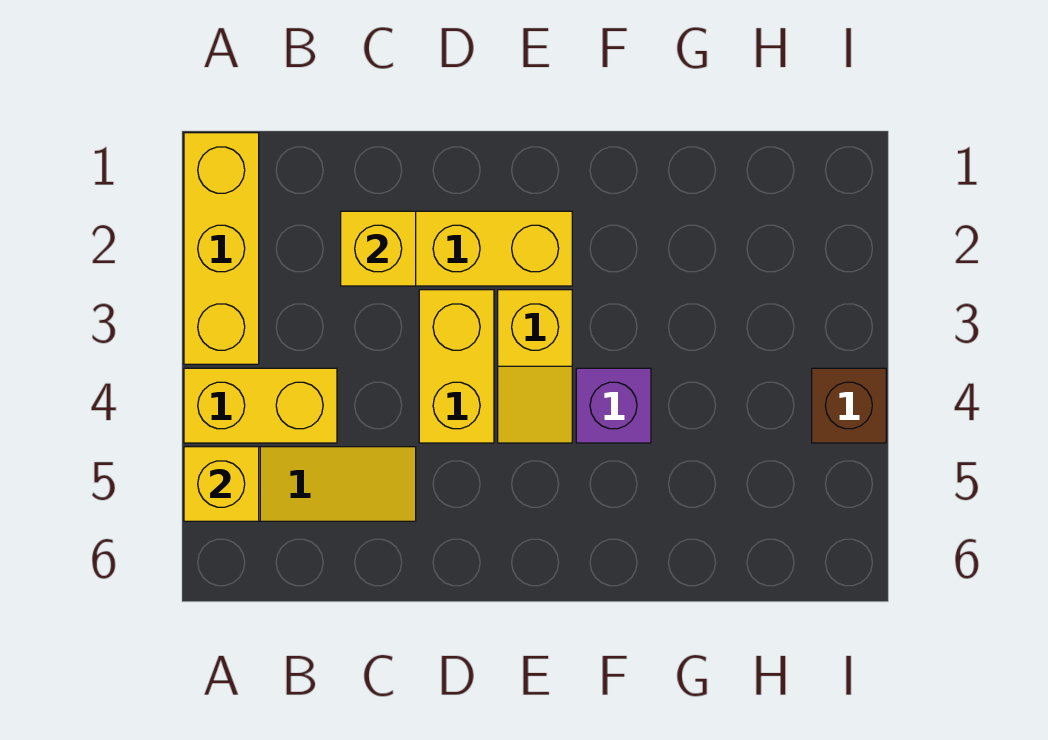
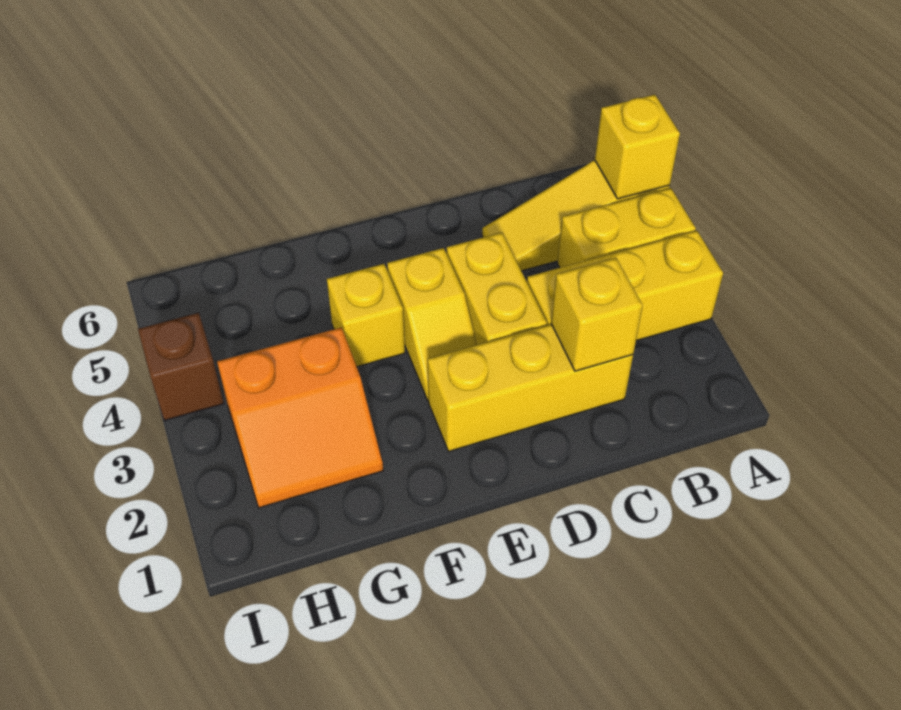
yellow brick A1:A3 level 1 -> yellow brick A3:C3 level 1
yellow slope E3:E4 level 1 top 3 -> yellow slope E3:E4 level 1 top 4
purple brick F4 level 1 -> yellow brick F4 level 1
none -> orange slope G2:H3 level 1 top 3

